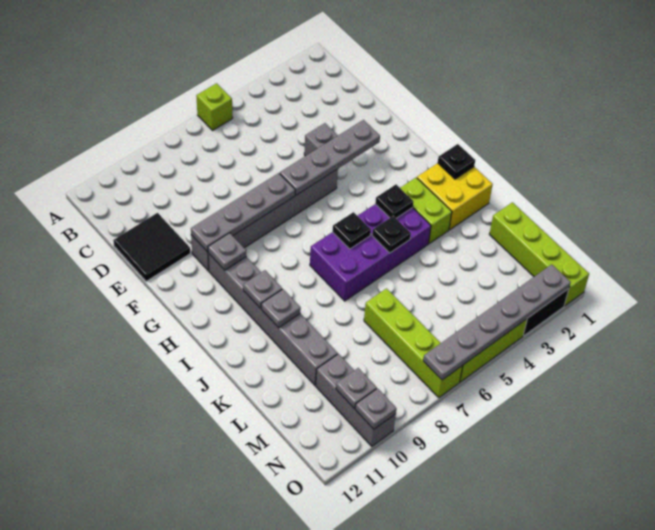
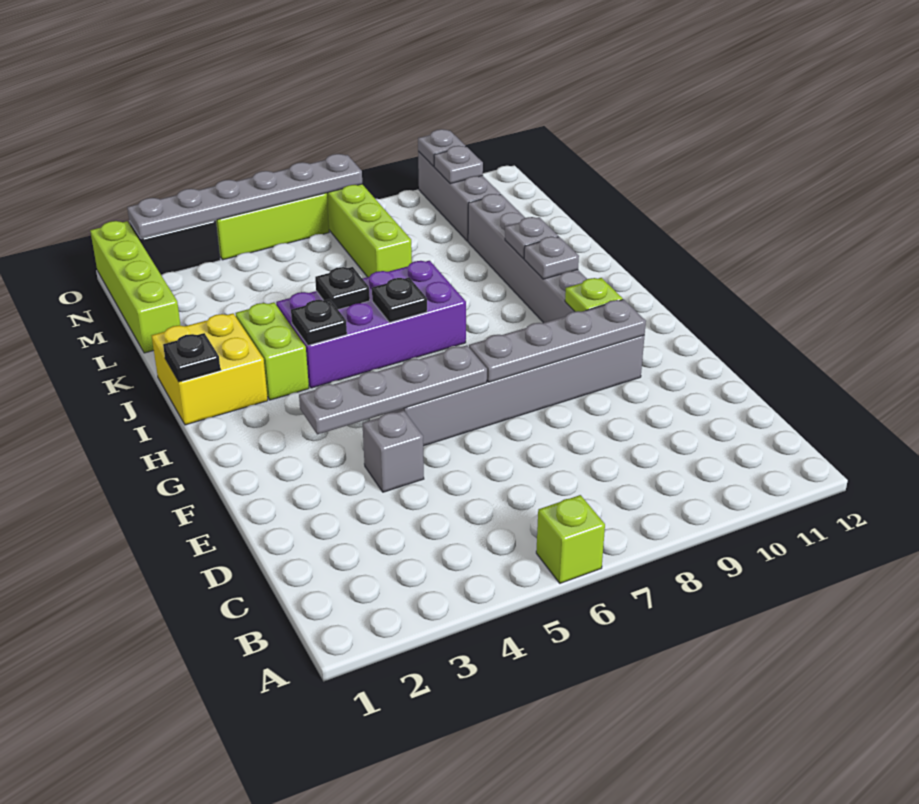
black tile D11:E12 level 1 -> none
grey plate G10 level 2 -> lime plate G10 level 2

